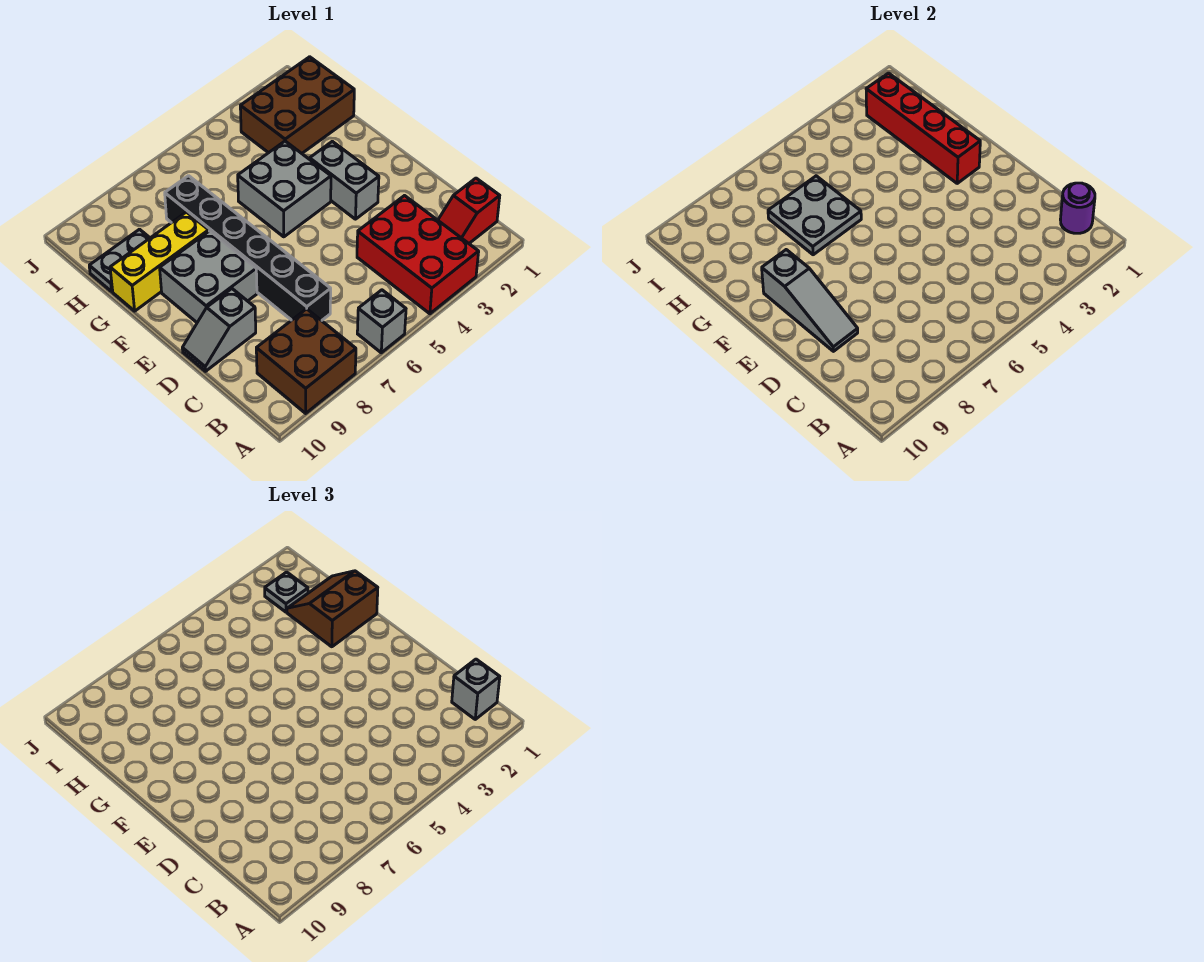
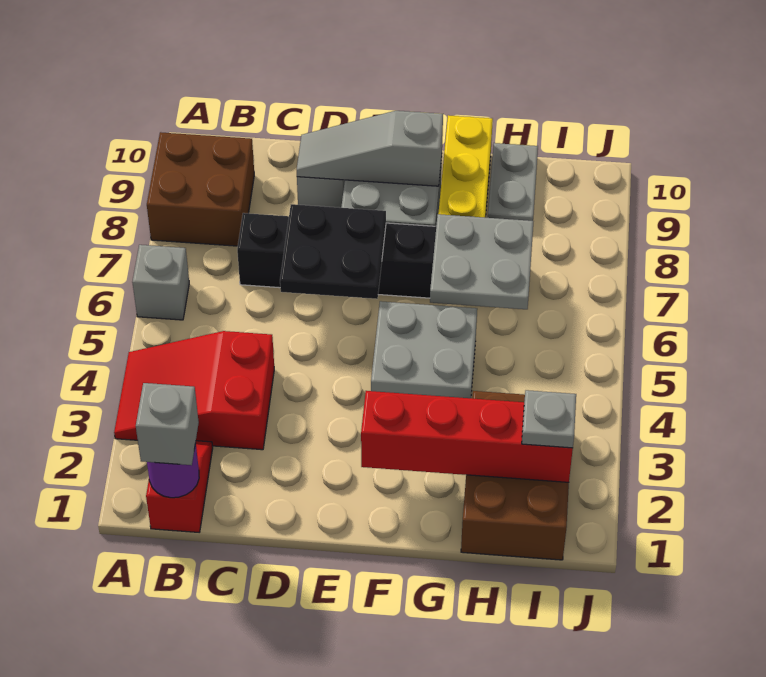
red brick A3:C4 level 1 -> red slope A3:C4 level 1 top C
none -> black plate D6:E7 level 2
grey brick E3:F3 level 1 -> none
brown slope G1:H2 level 3 top G -> none

